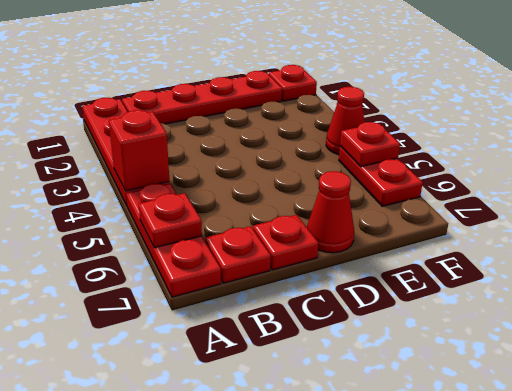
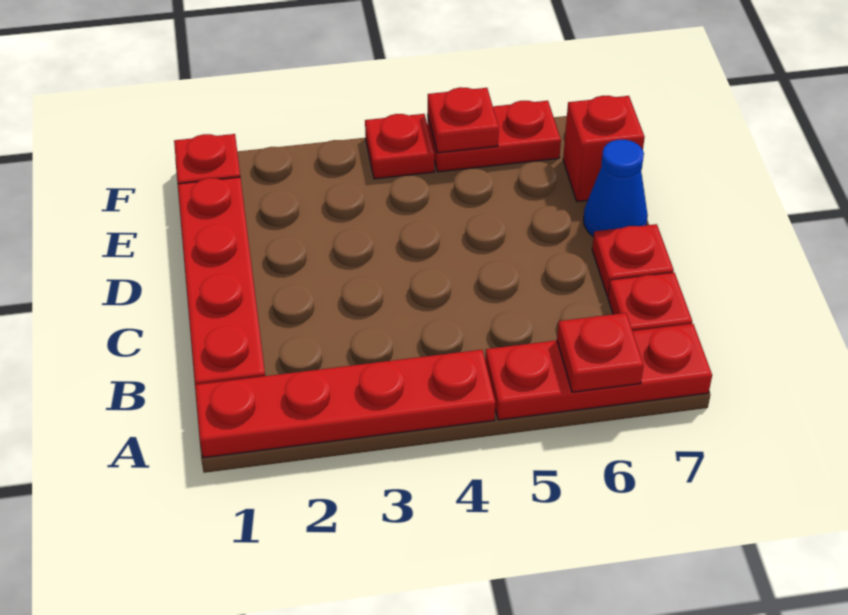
red brick A4 level 2 -> red brick E7 level 1
red cone D7 level 1 -> blue cone D7 level 1
red cone F4 level 1 -> red plate F4 level 1

